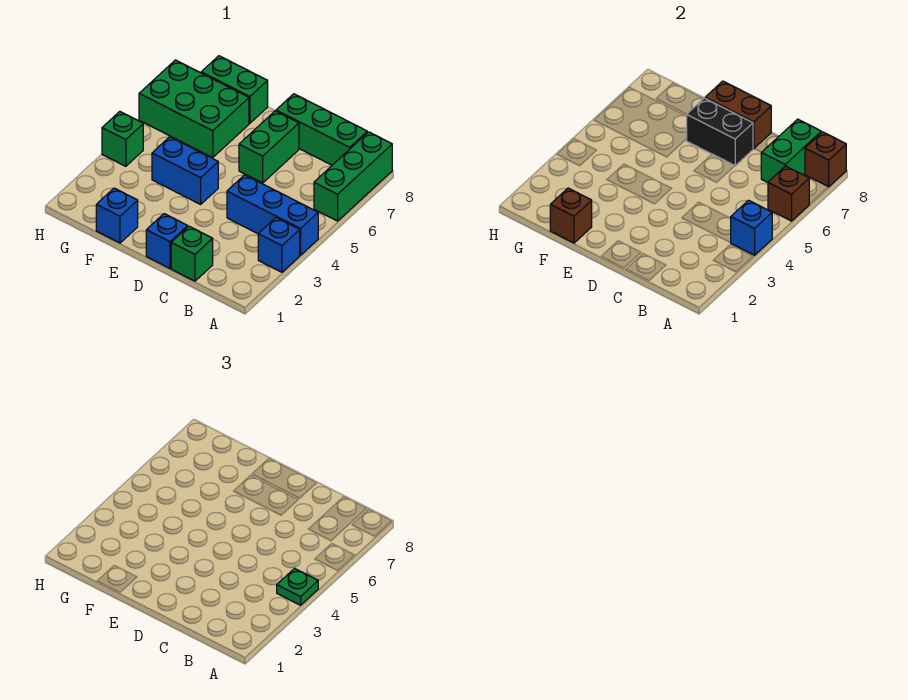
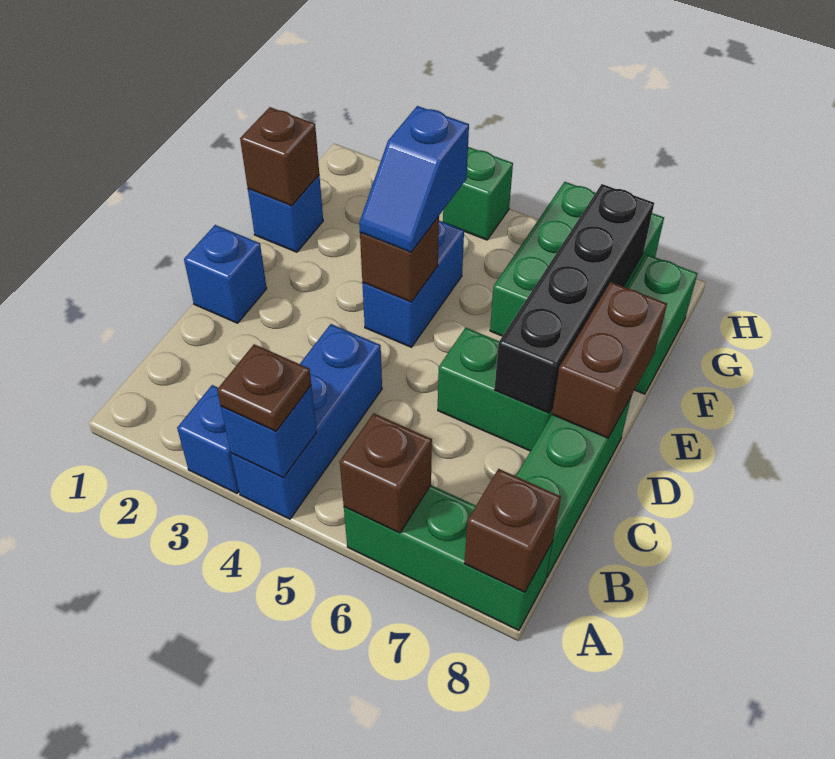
green plate A4 level 3 -> brown plate A4 level 3
green brick B7:B8 level 2 -> none
green brick C1 level 1 -> none
black brick D7:E7 level 2 -> black brick D7:G7 level 2
none -> brown brick E4 level 2
none -> blue slope E4:F4 level 3 top F

